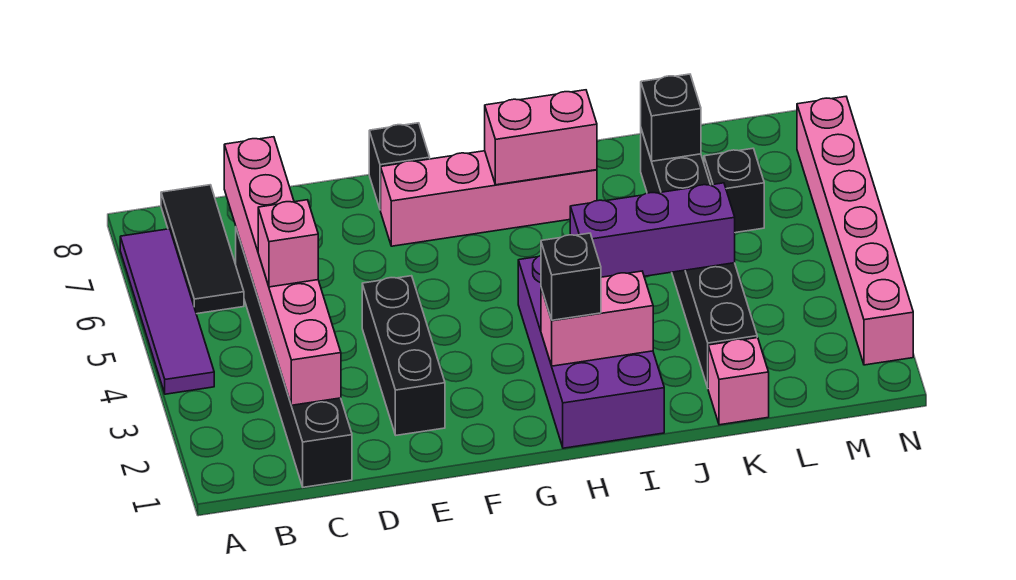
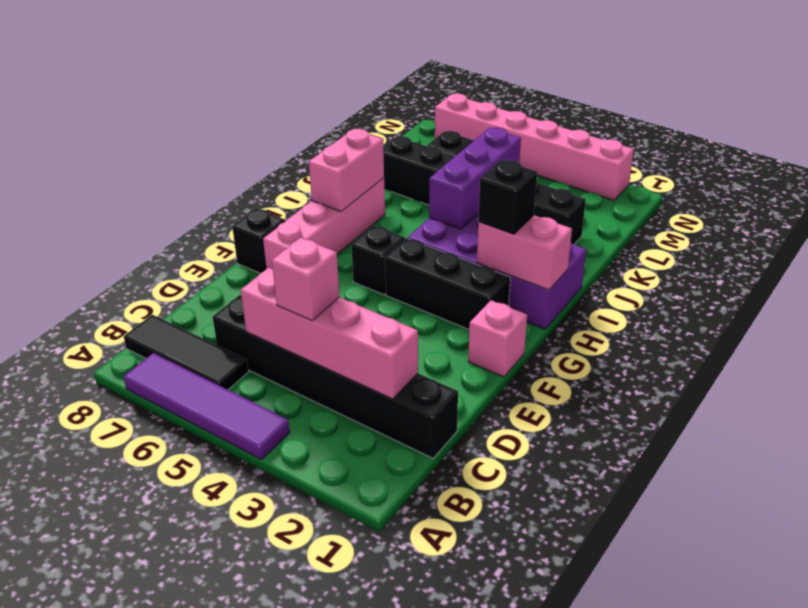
pink brick C2:C7 level 2 -> pink brick C2:C5 level 2
black brick E2:E4 level 1 -> black brick G2:G4 level 1
pink brick H2:I2 level 2 -> pink brick H1:H2 level 2
pink brick K1 level 1 -> pink brick F1 level 1
black brick K7 level 2 -> black brick G5 level 1

